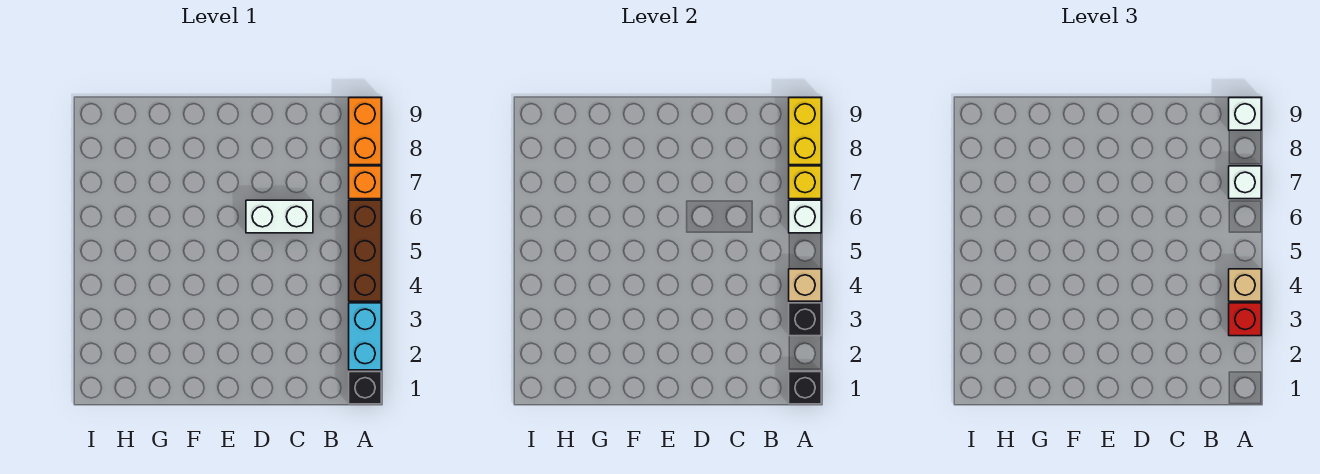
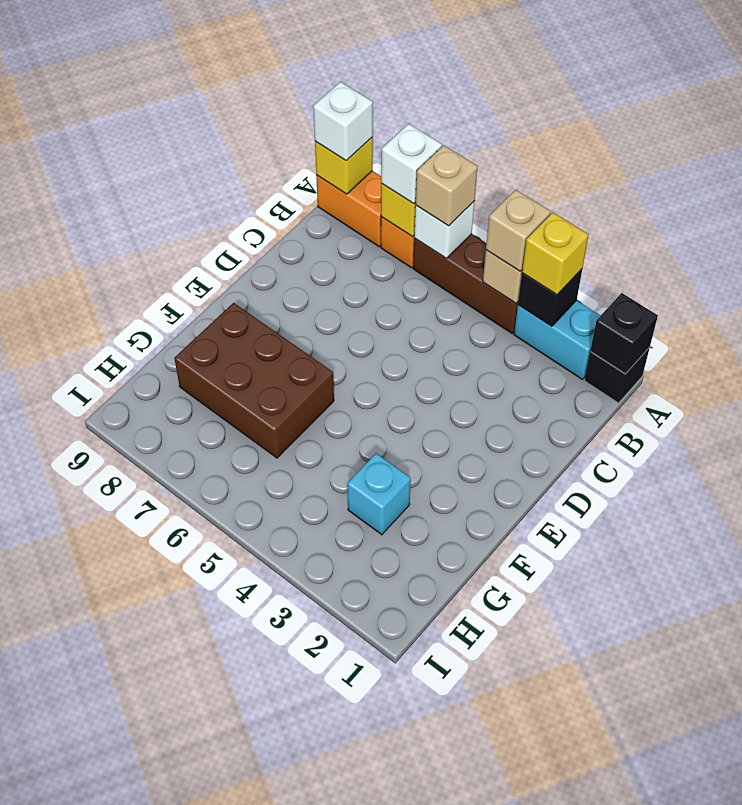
red brick A3 level 3 -> yellow brick A3 level 3
none -> tan brick A6 level 3
yellow brick A8:A9 level 2 -> yellow brick A9 level 2
white brick C6:D6 level 1 -> none
none -> brown brick F6:G8 level 1
none -> cyan brick G3 level 1

